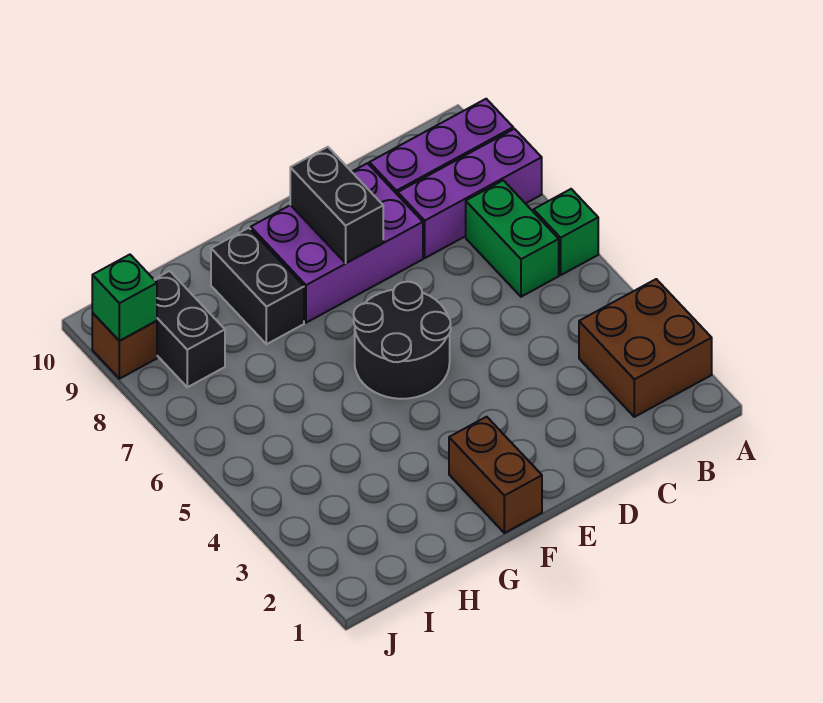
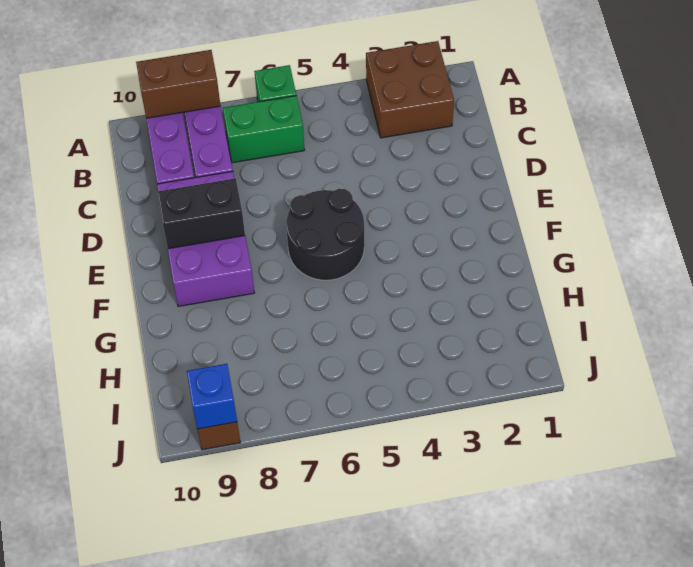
brown brick F1:F2 level 1 -> brown brick A8:A9 level 2
black brick G8:G9 level 1 -> none
black brick I8:I9 level 1 -> none
green brick J9 level 2 -> blue brick J9 level 2

